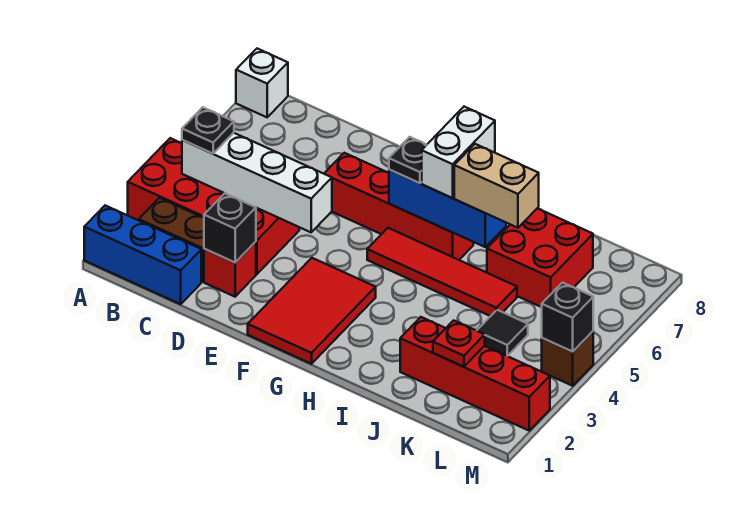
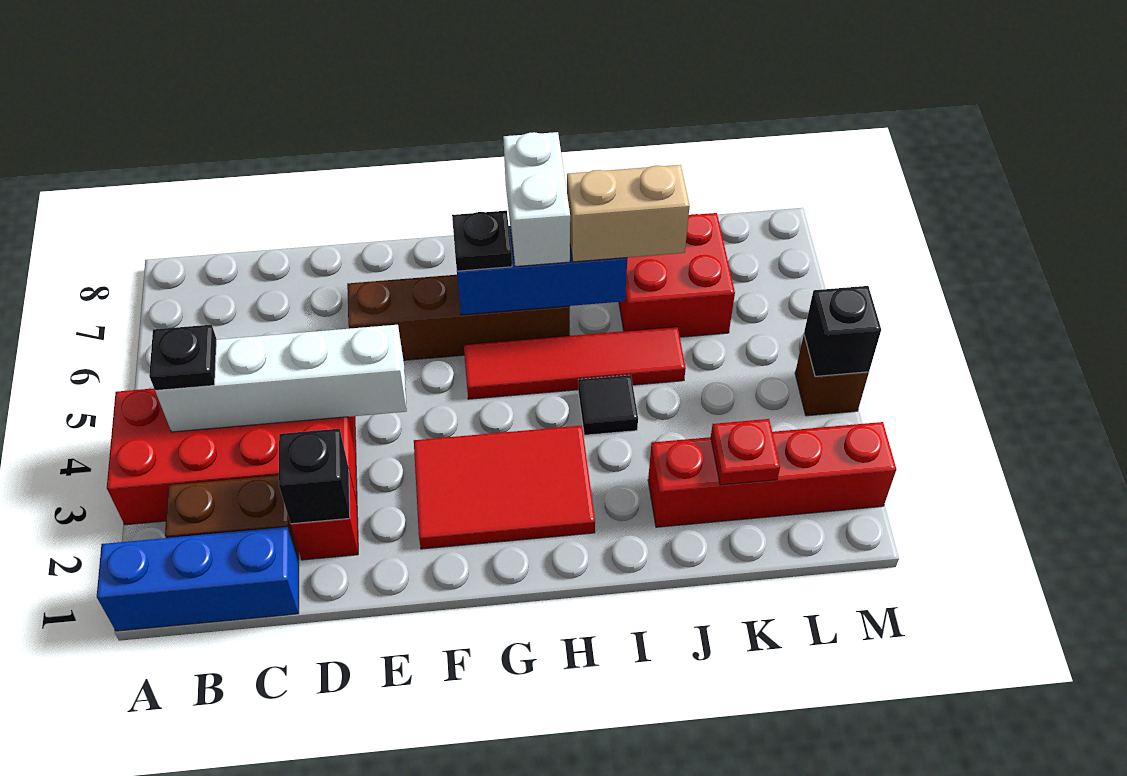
white brick A8 level 1 -> none
red brick E6:H6 level 1 -> brown brick E6:H6 level 1
red tile F1:G3 level 1 -> red tile F2:H3 level 1
black tile K4 level 1 -> black tile I4 level 1

